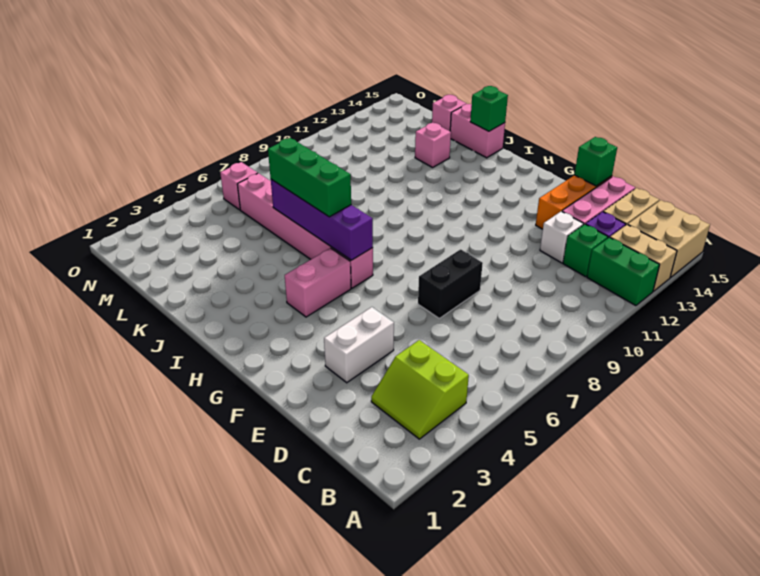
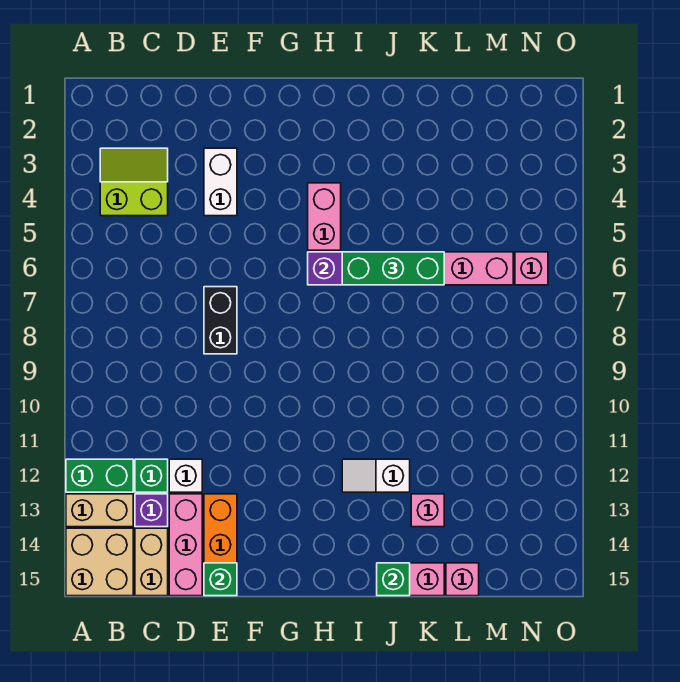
none -> white slope I12:J12 level 1 top J

